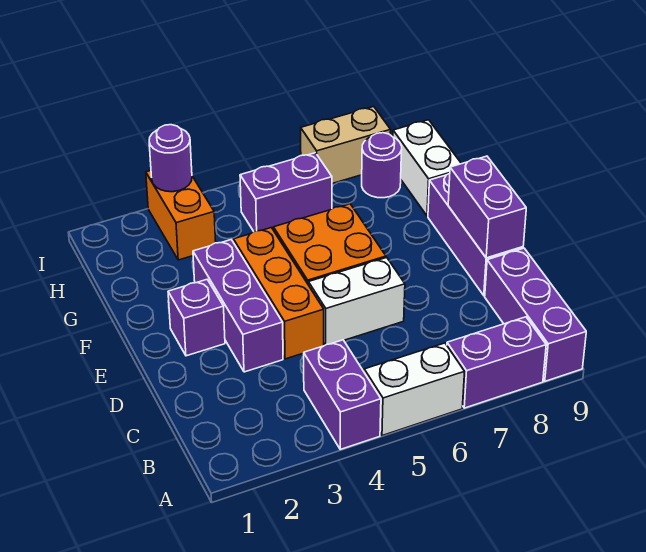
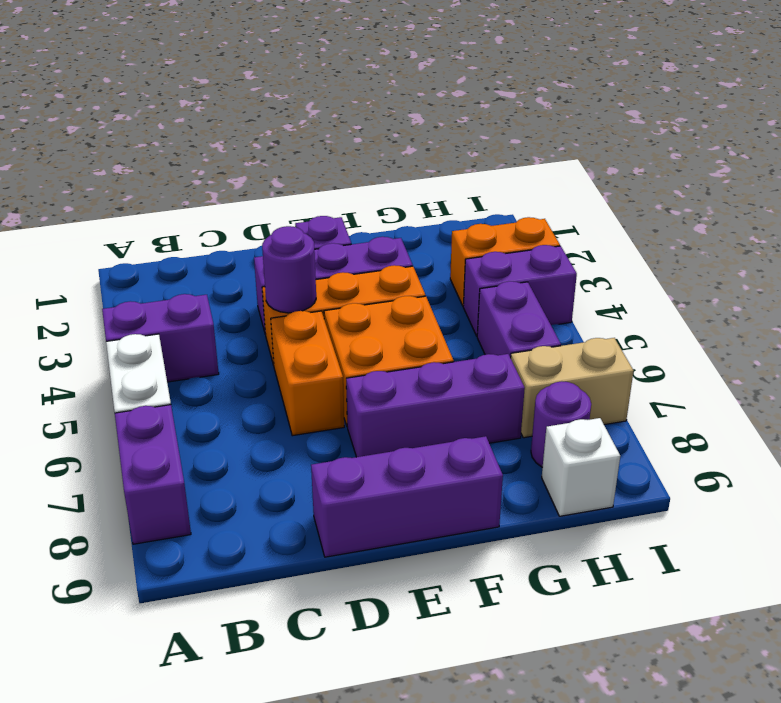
purple brick A9:C9 level 1 -> purple brick E7:G7 level 1
white brick D5:D6 level 1 -> orange brick D5:D6 level 1
purple brick D9:E9 level 2 -> purple brick H4:I4 level 1
white brick G9:H9 level 1 -> white brick H9 level 1
purple round brick I3 level 2 -> purple round brick D4 level 2
tan brick I7:I8 level 1 -> tan brick H7:I7 level 1

